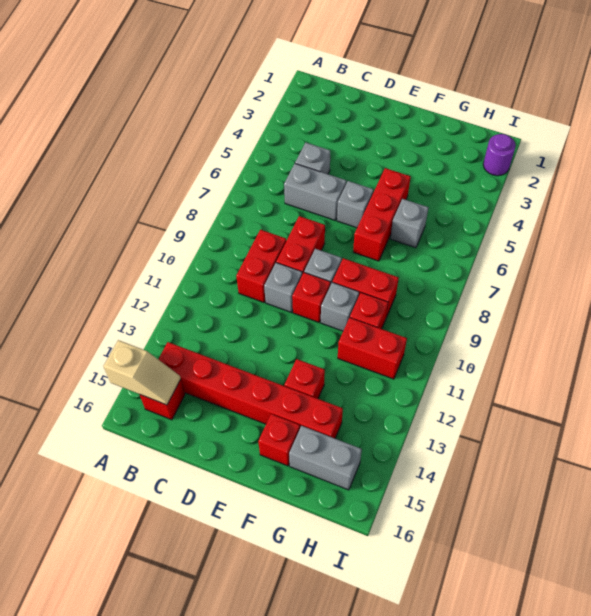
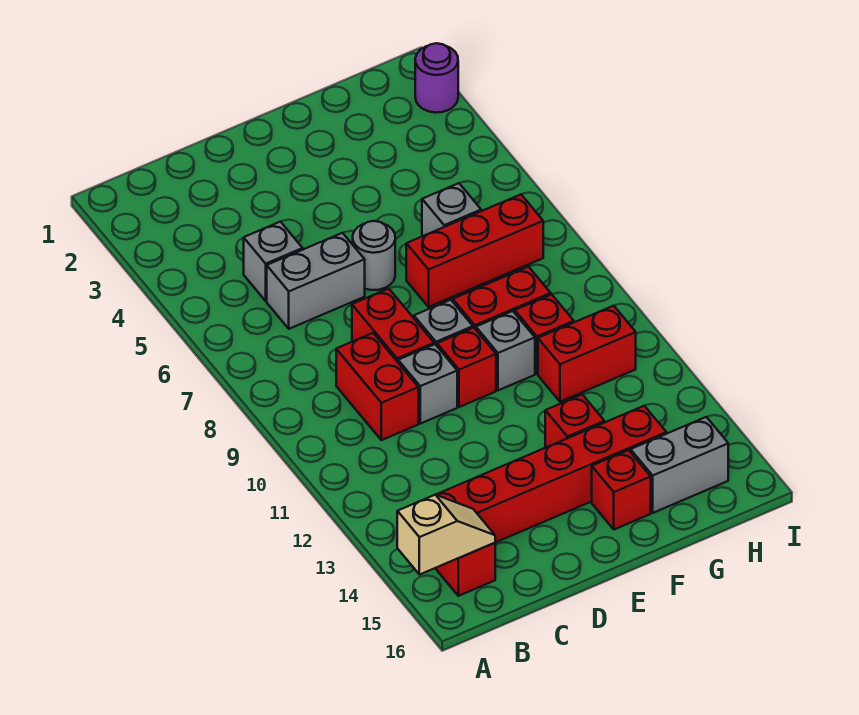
grey brick E6 level 1 -> grey round brick E6 level 1
red brick F5:F7 level 1 -> red brick F7:H7 level 1

